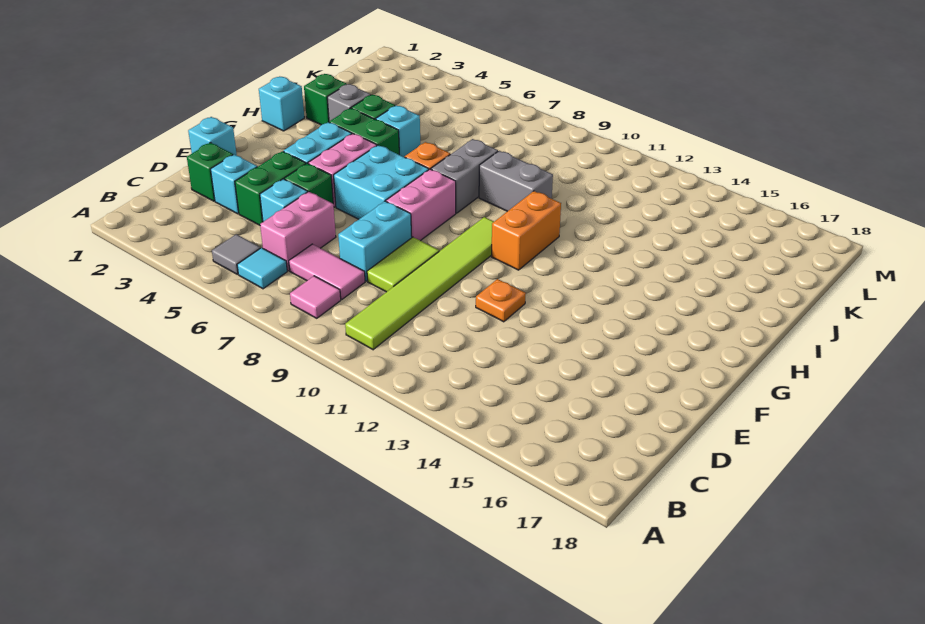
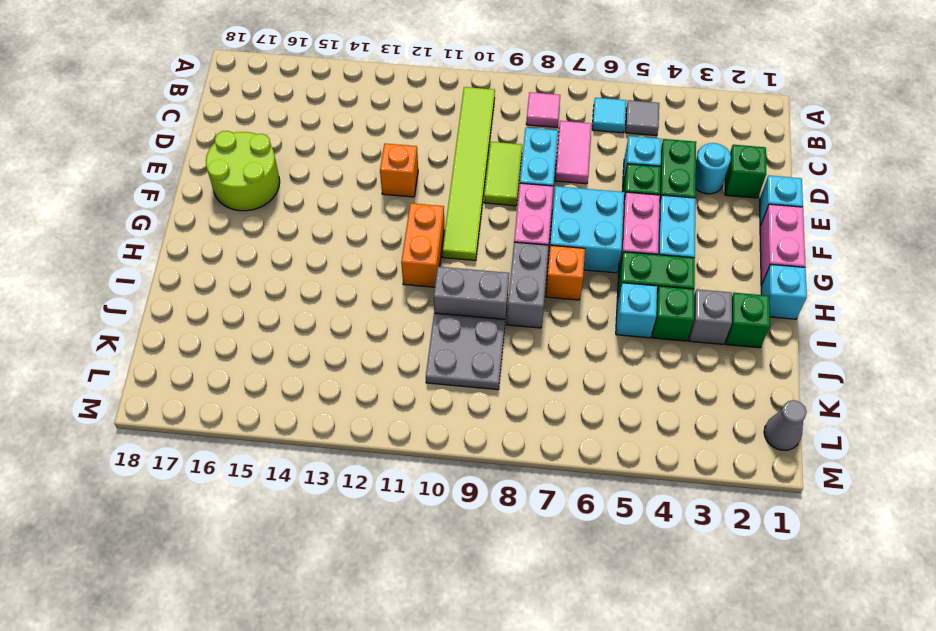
pink brick C6:D6 level 1 -> pink brick F1:G1 level 1
pink tile C7:C8 level 1 -> pink tile C7:D7 level 1
cyan brick D3 level 1 -> cyan round brick D3 level 1
orange plate E12 level 1 -> orange brick E12 level 1
none -> lime round brick E16:F17 level 1
none -> grey plate J9:K10 level 1
none -> grey cone L1 level 1

